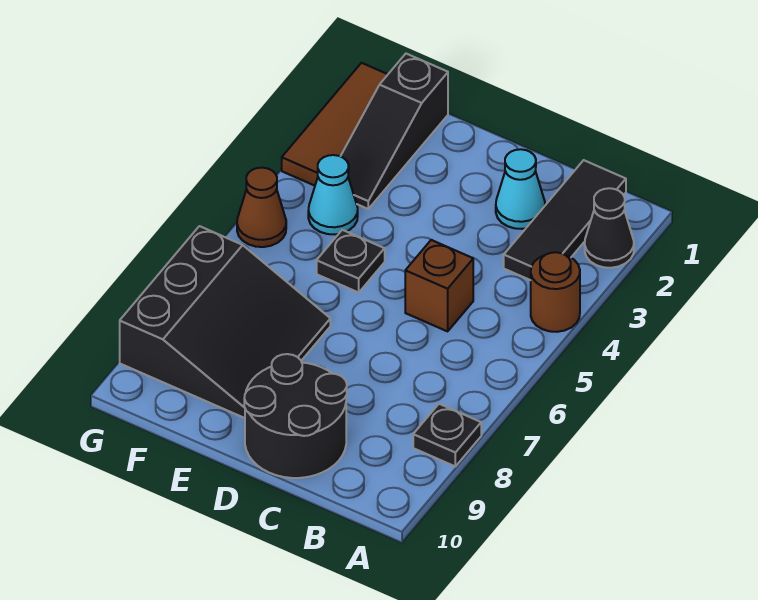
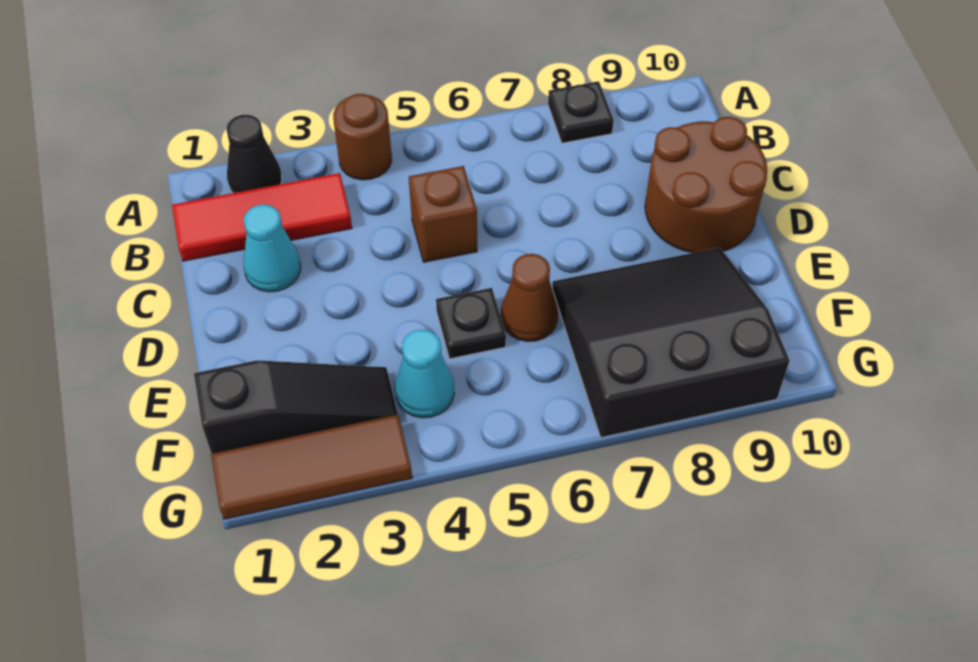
black tile B1:B3 level 1 -> red tile B1:B3 level 1
black round brick C9:D10 level 1 -> brown round brick C9:D10 level 1
brown cone G5 level 1 -> brown cone E6 level 1

